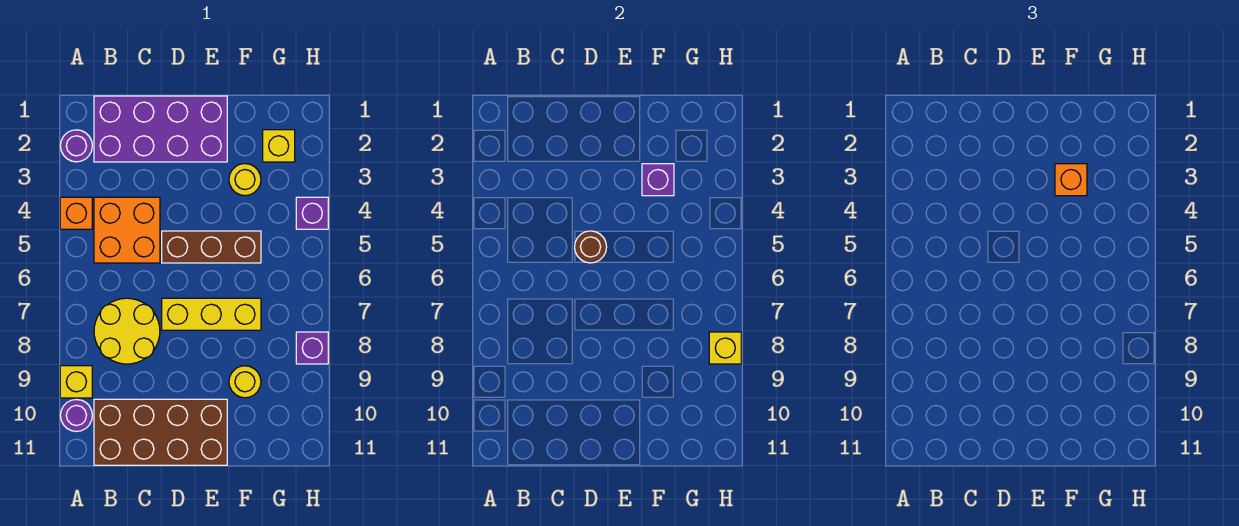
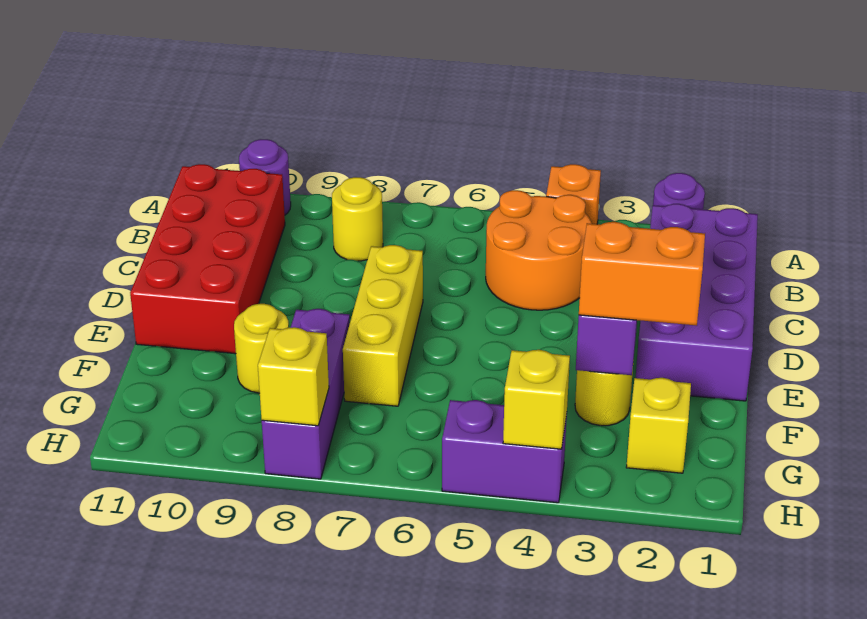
yellow brick A9 level 1 -> yellow brick H4 level 2
orange brick B4:C5 level 1 -> orange round brick B4:C5 level 1
yellow round brick B7:C8 level 1 -> yellow round brick B8 level 1
brown brick B10:E11 level 1 -> red brick B10:E11 level 1
brown brick D5:F5 level 1 -> none
brown round brick D5 level 2 -> none
orange brick F3 level 3 -> orange brick F2:F3 level 3
purple brick H4 level 1 -> purple brick H4:H5 level 1
purple brick H8 level 1 -> purple brick F8:H8 level 1

